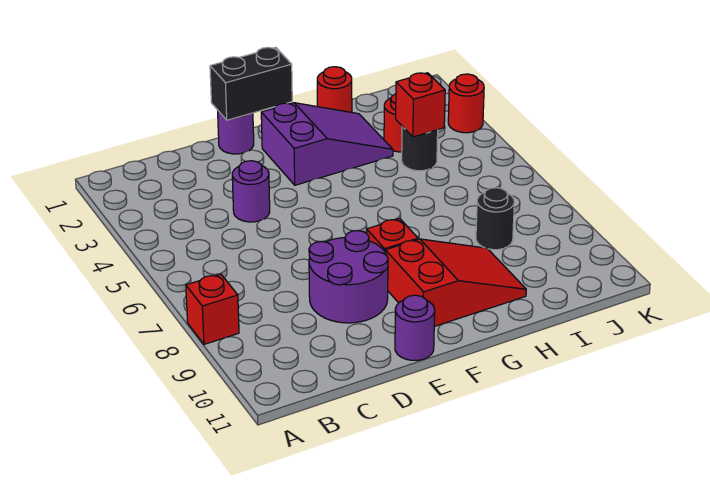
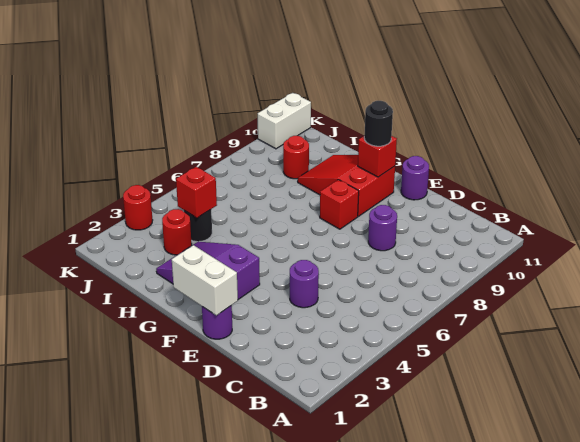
red brick A8 level 1 -> red brick F10 level 2
purple round brick D8:E9 level 1 -> purple round brick D8 level 1
black brick E1:F1 level 2 -> white brick E1:F1 level 2
red round brick H1 level 1 -> red round brick I9 level 1
black round brick I8 level 1 -> black round brick F10 level 3
none -> white brick K10:K11 level 1

